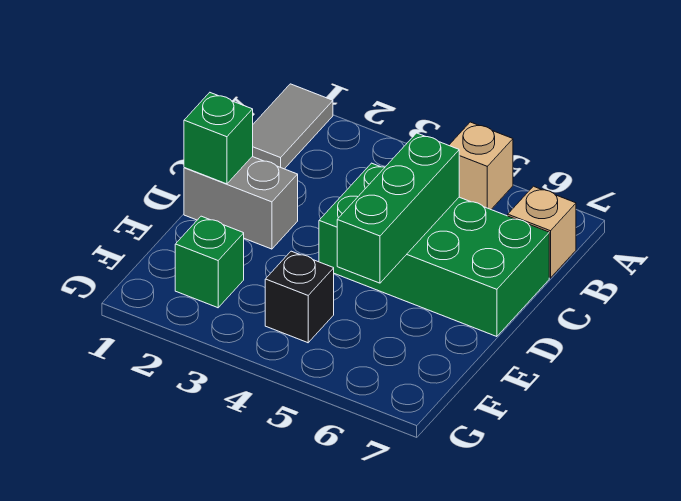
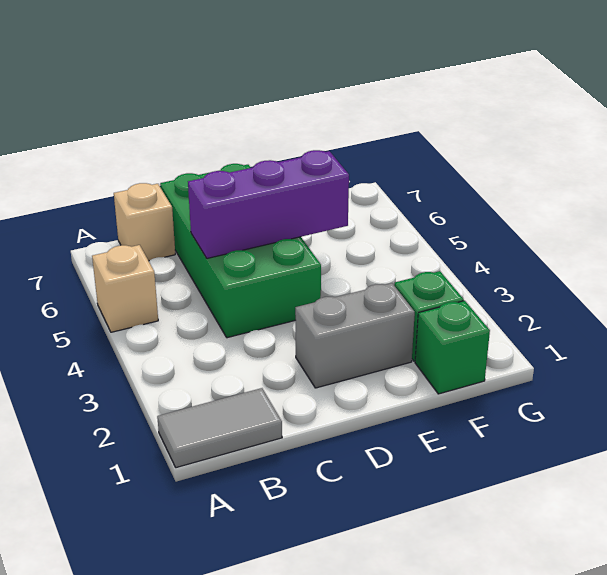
green brick C5:E5 level 2 -> purple brick C5:E5 level 2
grey brick D1:D2 level 1 -> grey brick D2:E2 level 1
green brick D1 level 2 -> green brick F1 level 1
black brick F4 level 1 -> none

